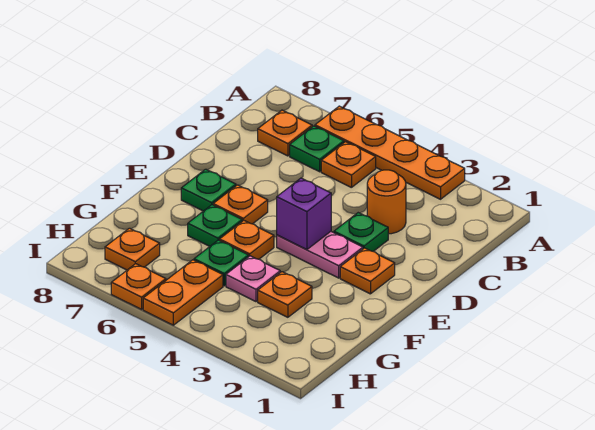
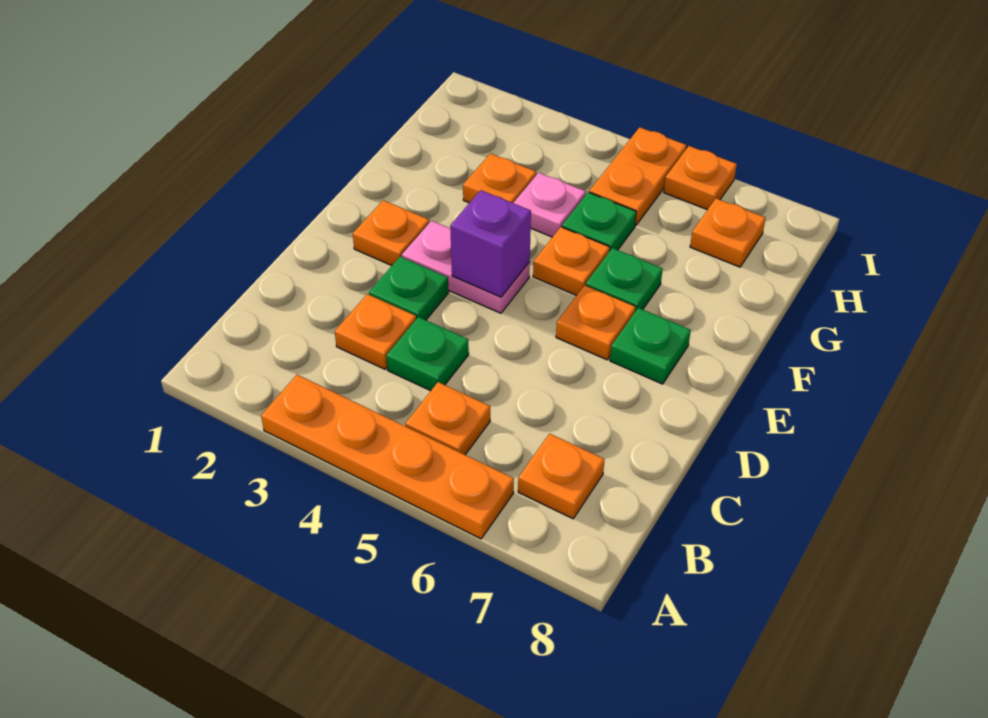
green plate B6 level 1 -> green plate C4 level 1
orange round brick C3 level 1 -> orange plate C3 level 1

